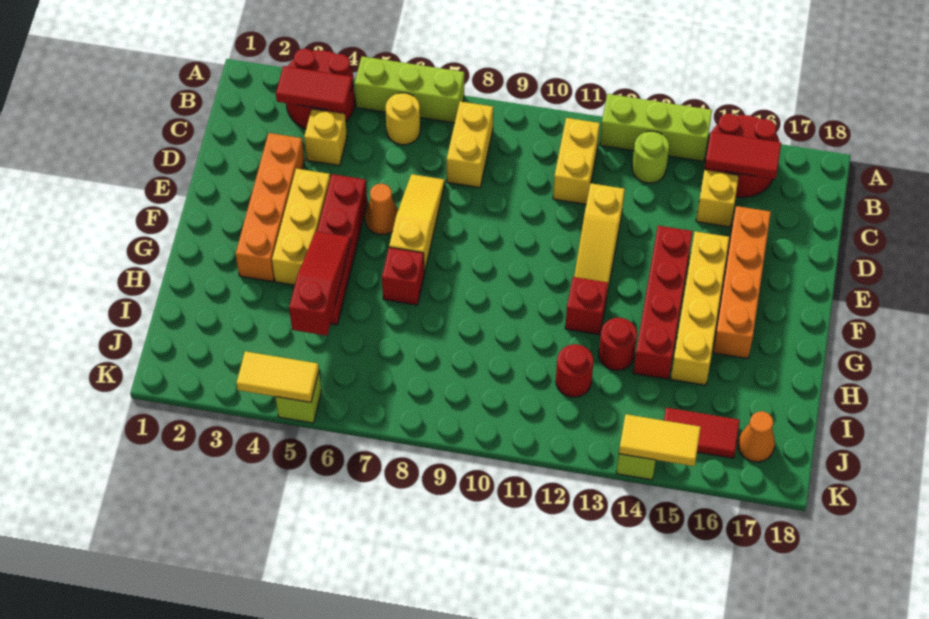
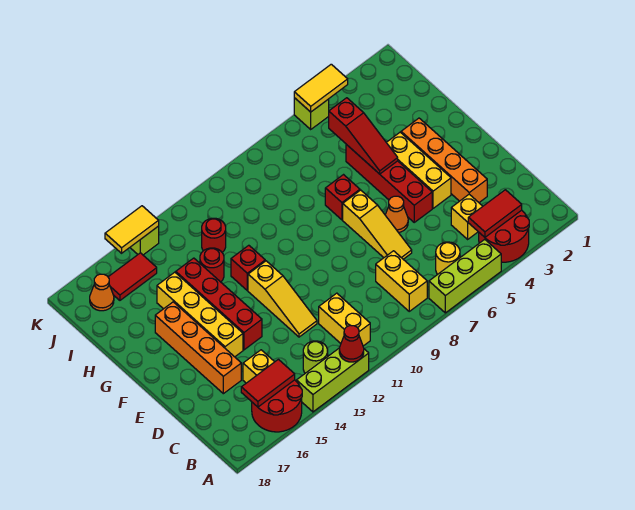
none -> red cone A12 level 2
yellow slope D12:F12 level 1 top D -> yellow slope D12:F12 level 1 top F

